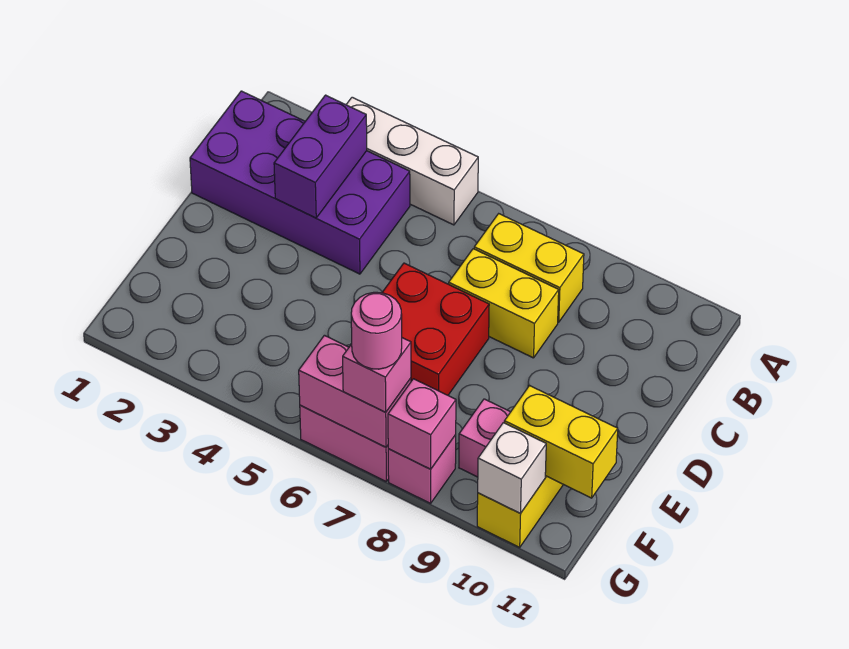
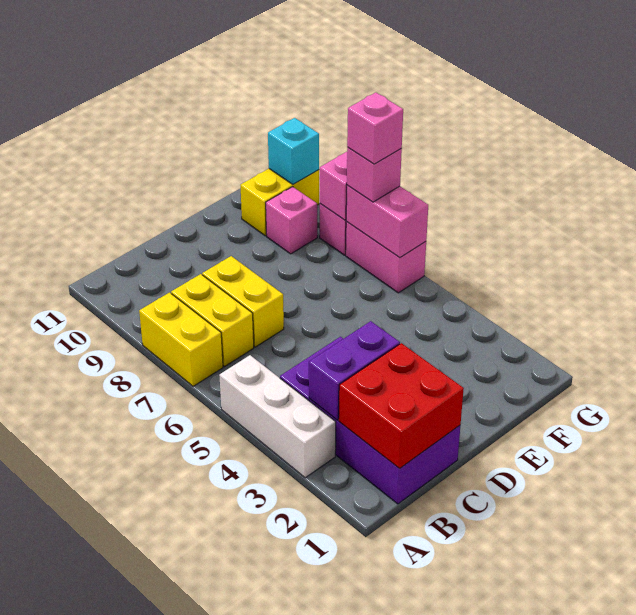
red brick D6:E7 level 1 -> red brick B1:C2 level 2
yellow brick F10:F11 level 2 -> yellow brick A7:A8 level 1
pink round brick G7 level 4 -> pink brick G7 level 4
white brick G10 level 2 -> cyan brick G10 level 2

